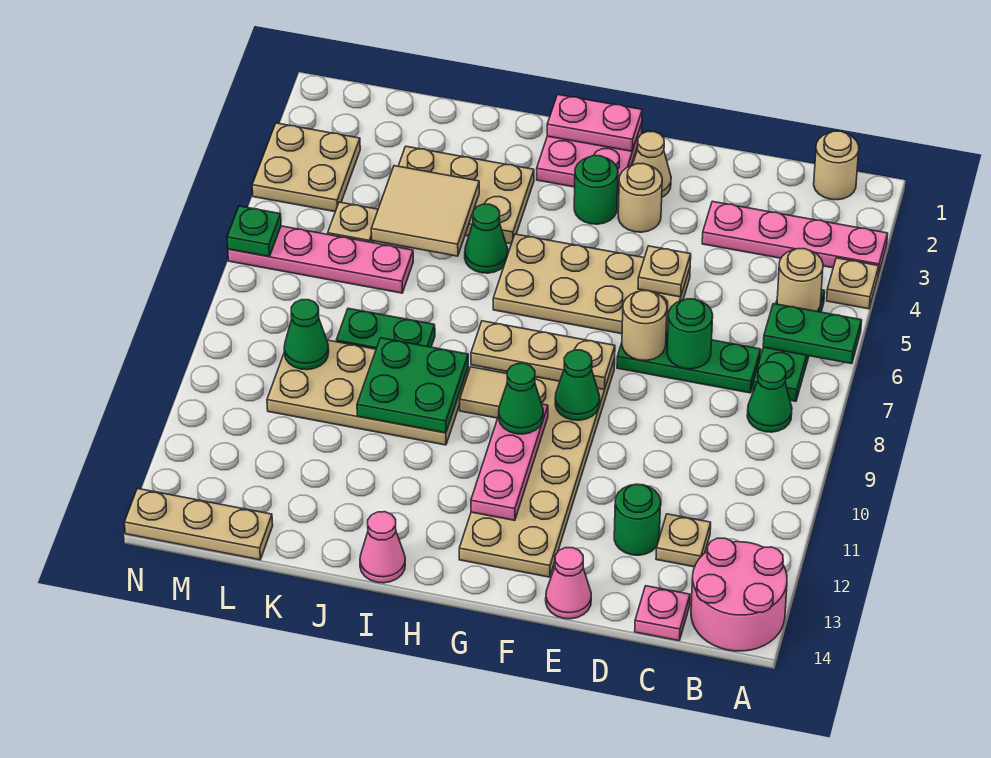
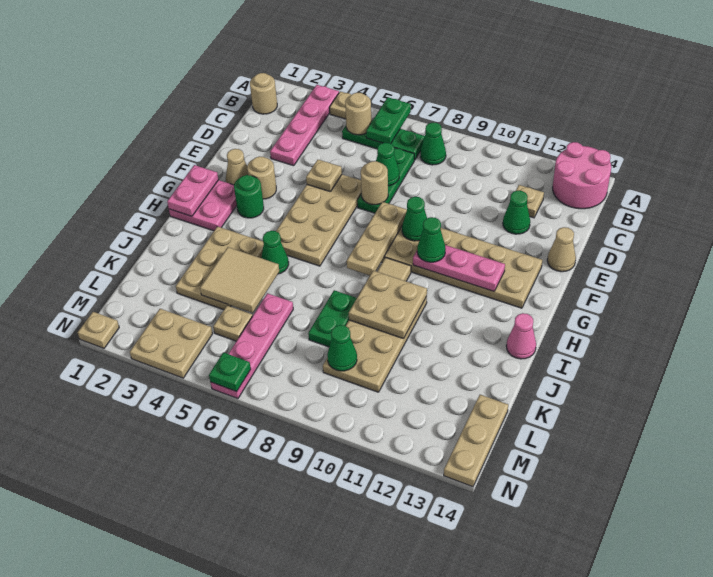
pink plate C14 level 1 -> none
green round brick D7 level 2 -> green cone D7 level 2
green round brick D12 level 1 -> green cone D12 level 1
pink cone E14 level 1 -> tan cone E14 level 1
green plate I9:J10 level 2 -> tan plate I9:J10 level 2
none -> tan plate N1 level 1

